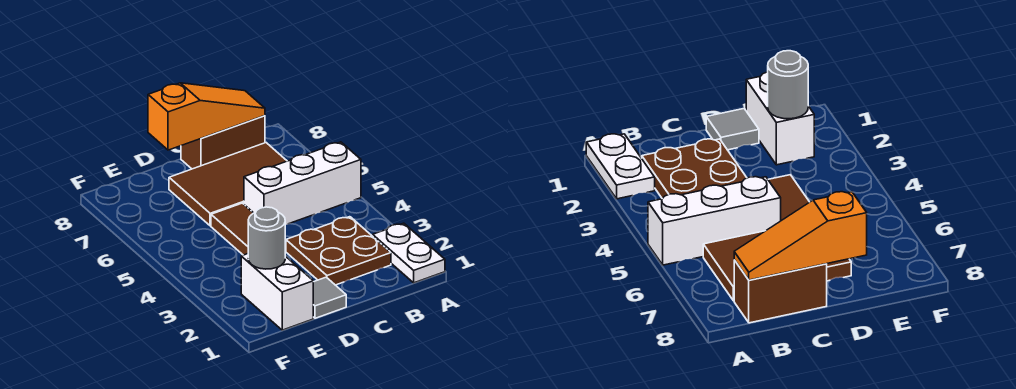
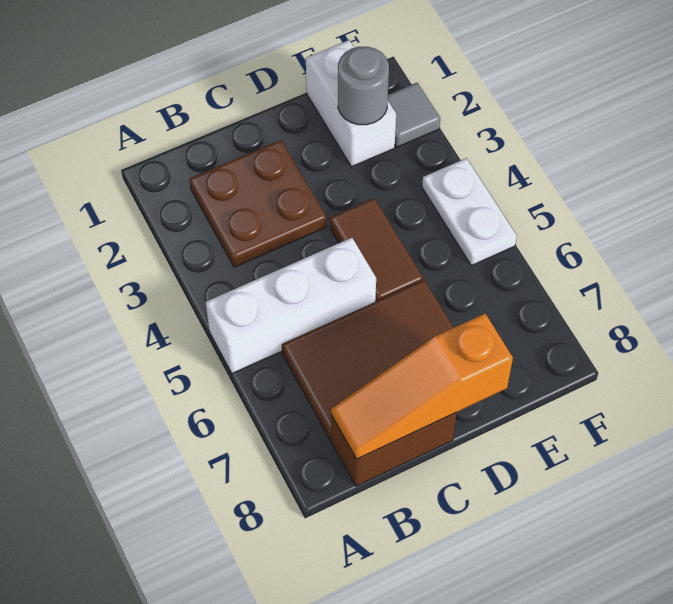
white plate A1:A2 level 1 -> white plate F4:F5 level 1
grey tile D1 level 1 -> grey tile F2 level 1

